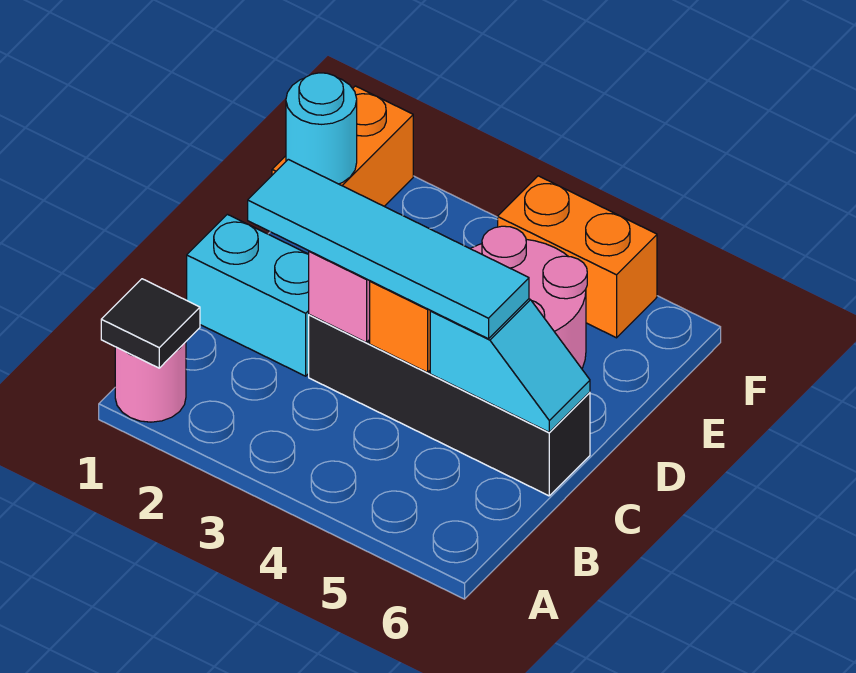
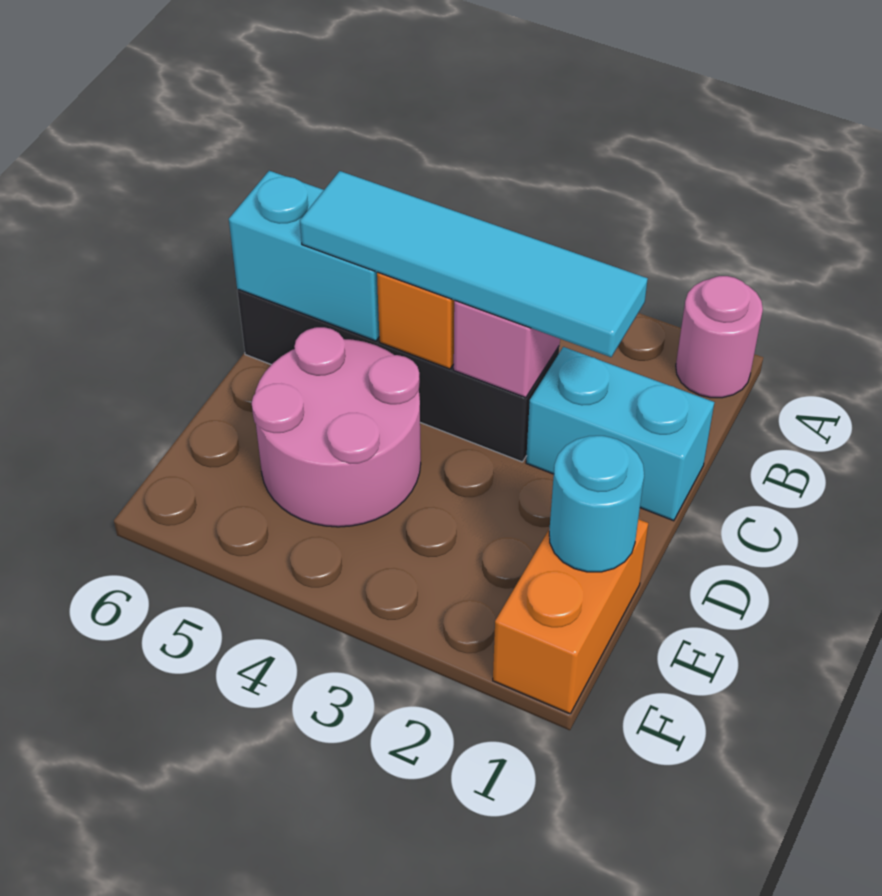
black tile A1 level 2 -> none
cyan slope C5:C6 level 2 top 5 -> cyan brick C5:C6 level 2
orange brick F4:F5 level 1 -> none

